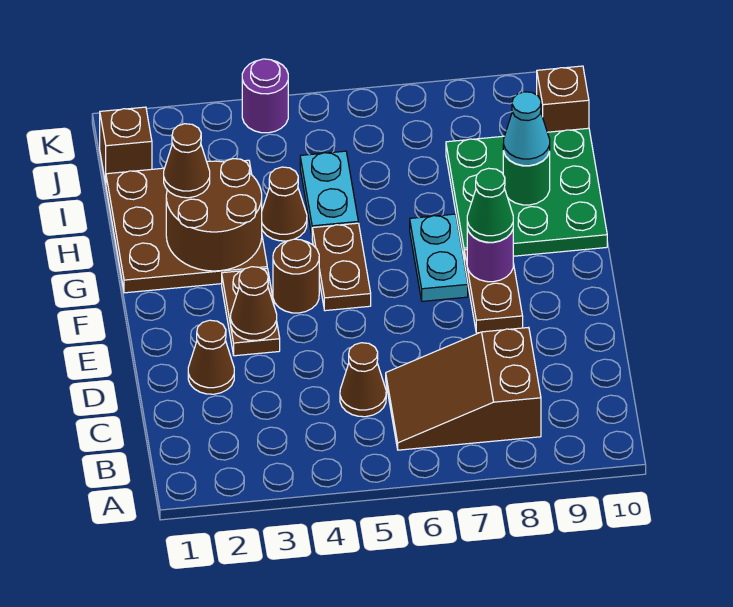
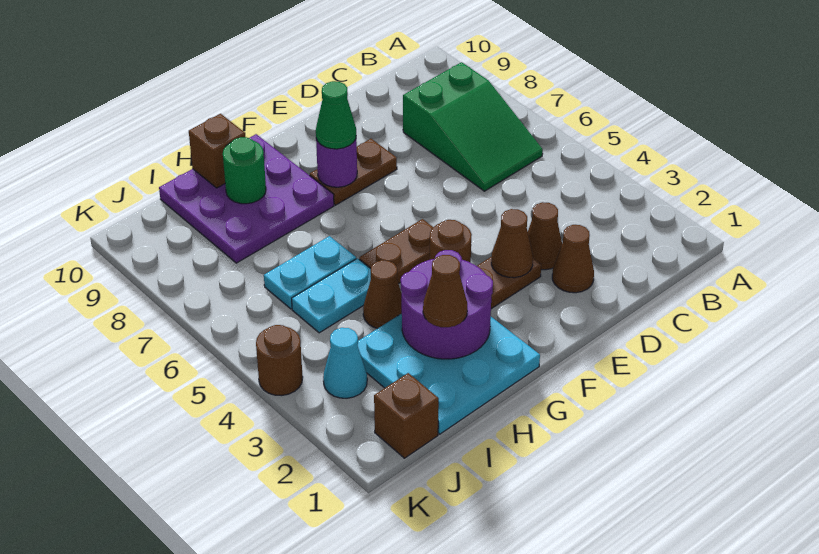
brown slope B6:C8 level 1 top 8 -> green slope B6:C8 level 1 top 8
brown cone C5 level 1 -> brown cone D3 level 1
cyan plate F7:G7 level 1 -> cyan plate H6:I6 level 1
brown plate G1:I3 level 1 -> cyan plate G1:I3 level 1
brown round brick G2:H3 level 2 -> purple round brick G2:H3 level 2
green plate G8:I10 level 1 -> purple plate G8:I10 level 1
cyan cone H9 level 3 -> cyan cone J3 level 1
brown brick J10 level 1 -> brown brick H10 level 2
purple round brick K4 level 1 -> brown round brick K4 level 1

